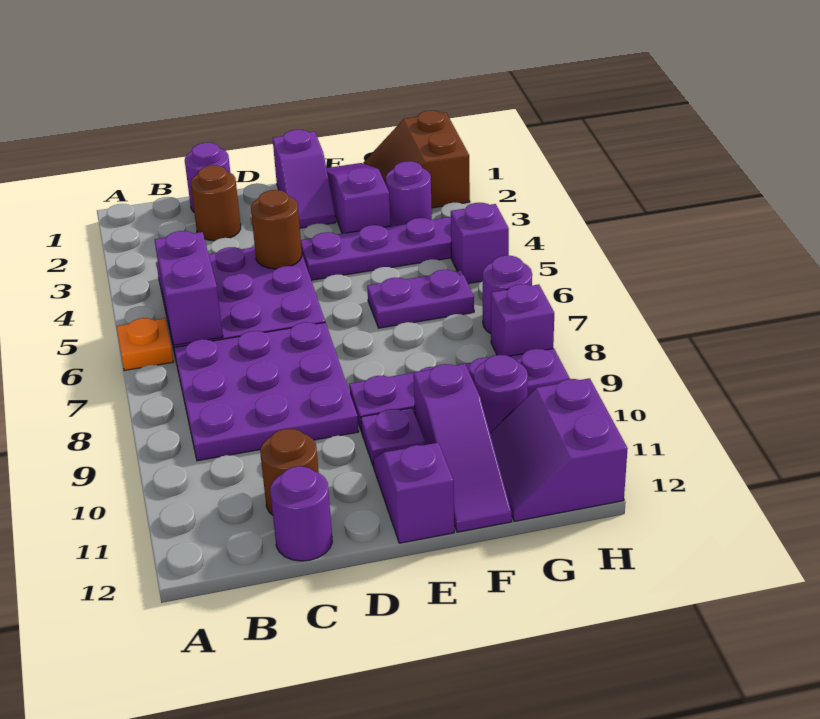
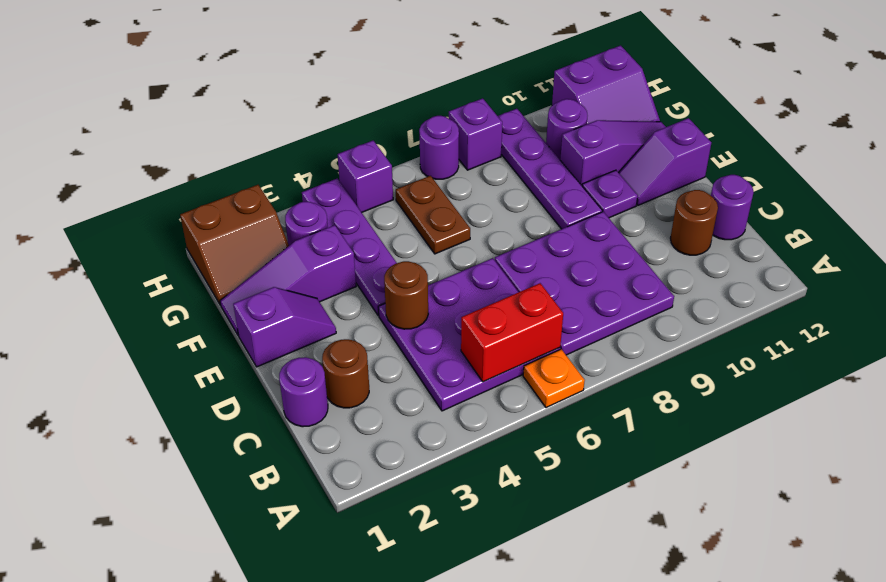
purple brick B5:B6 level 2 -> red brick B5:B6 level 2
purple plate F6:G6 level 1 -> brown plate F6:G6 level 1

